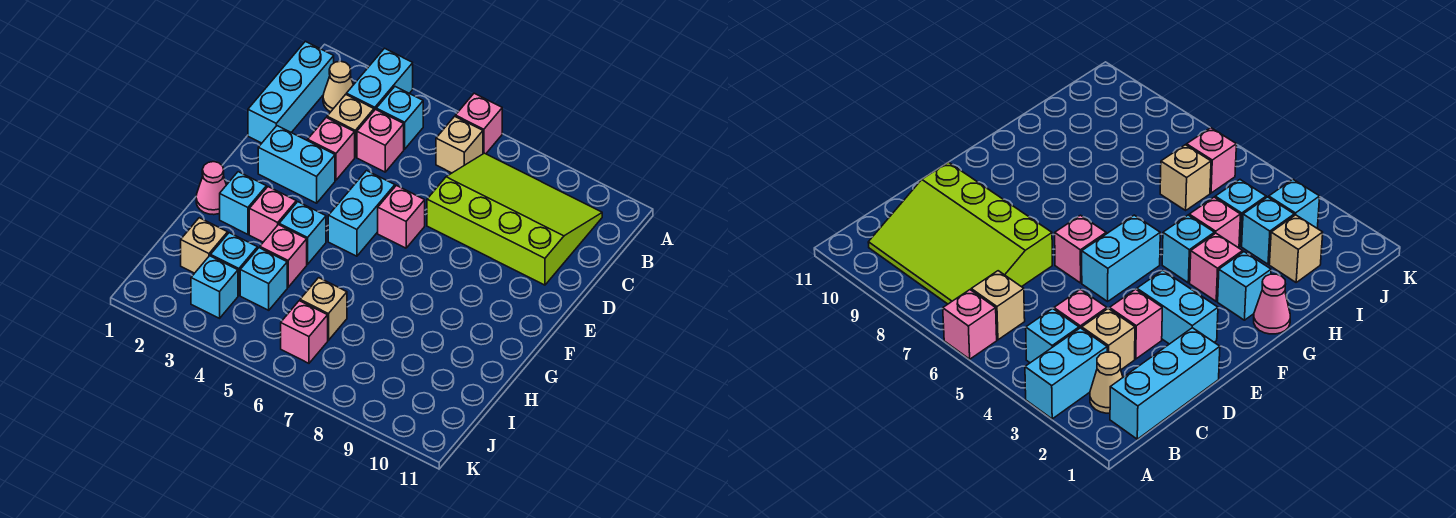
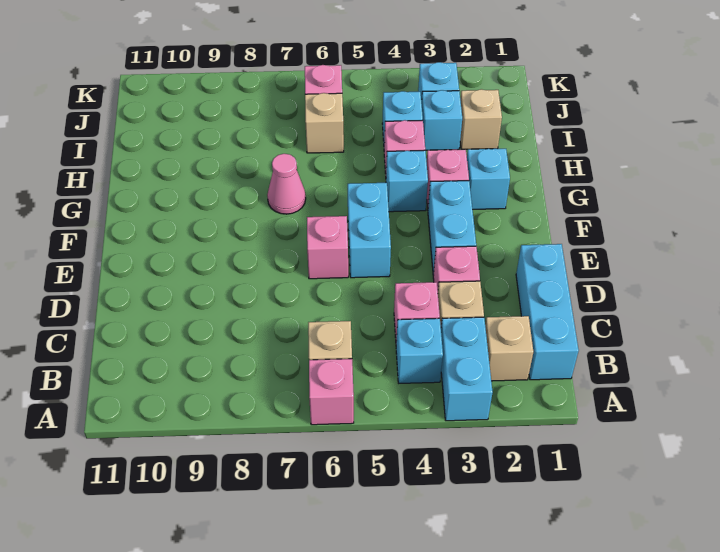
tan cone B2 level 1 -> tan brick B2 level 1
lime slope B7:D10 level 1 top D -> none
cyan brick E2:E3 level 1 -> cyan brick E3:F3 level 1
pink cone G1 level 1 -> pink cone G7 level 1

